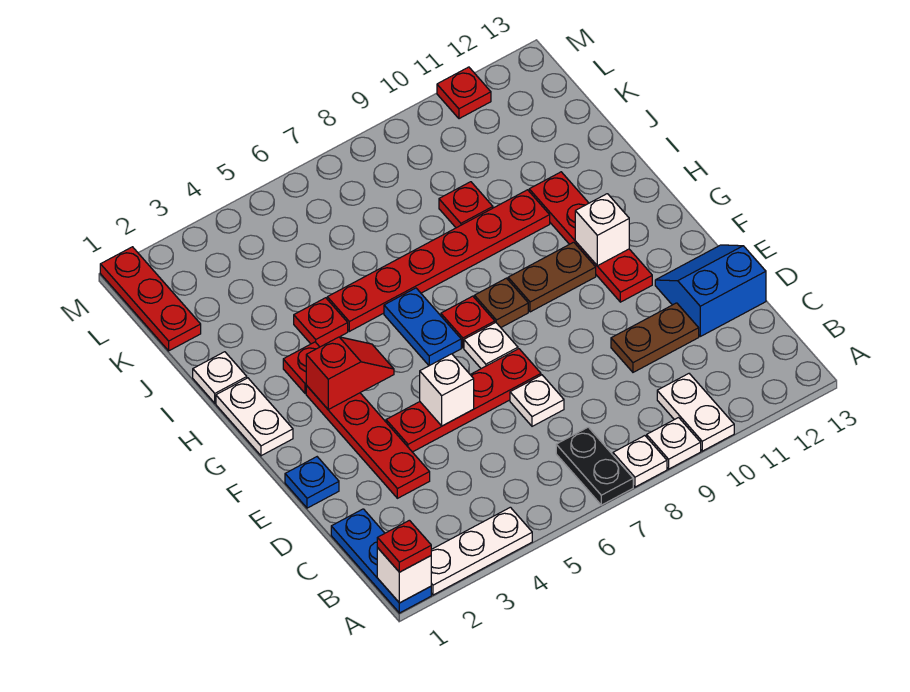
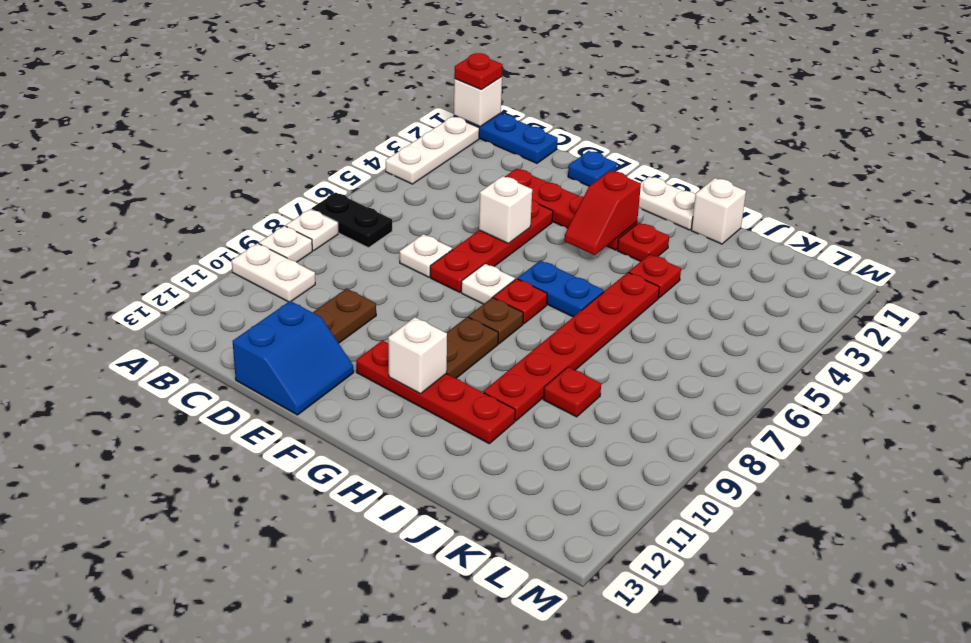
white plate I1 level 1 -> white brick I1 level 1
red plate K1:M1 level 1 -> none
red plate M11 level 1 -> none

